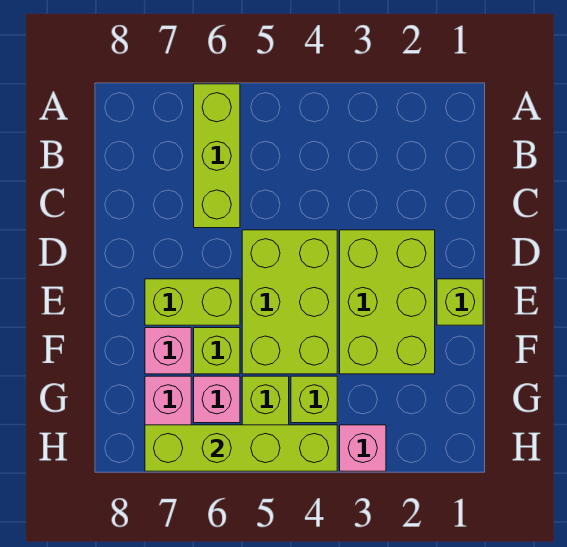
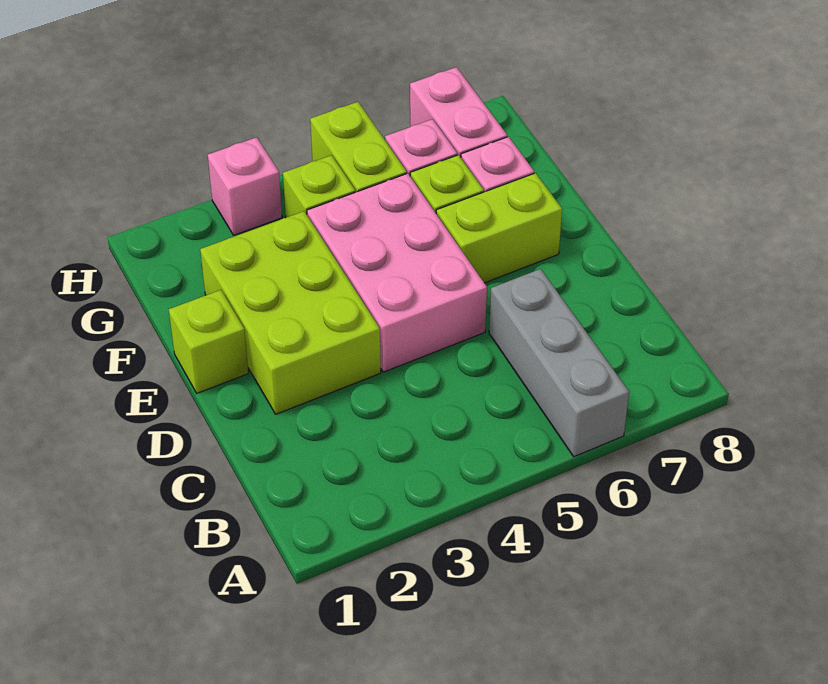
lime brick A6:C6 level 1 -> grey brick A6:C6 level 1
lime brick D4:F5 level 1 -> pink brick D4:F5 level 1
lime brick H4:H7 level 2 -> none

